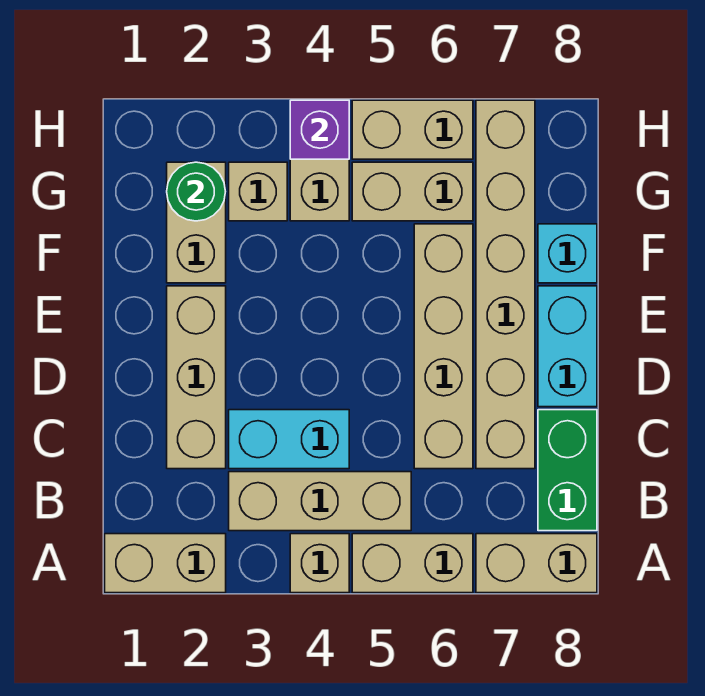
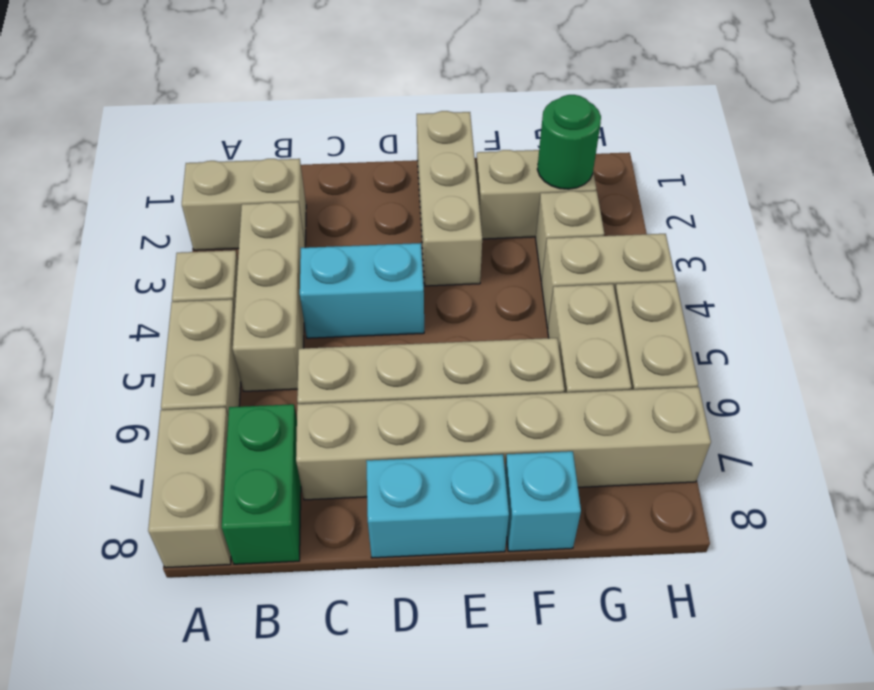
tan brick A1:A2 level 1 -> tan brick A2:B2 level 1
green brick B8:C8 level 1 -> green brick B7:B8 level 1
tan brick C2:E2 level 1 -> tan brick E1:E3 level 1
cyan brick C3:C4 level 1 -> cyan brick C4:D4 level 1
purple brick H4 level 2 -> none

